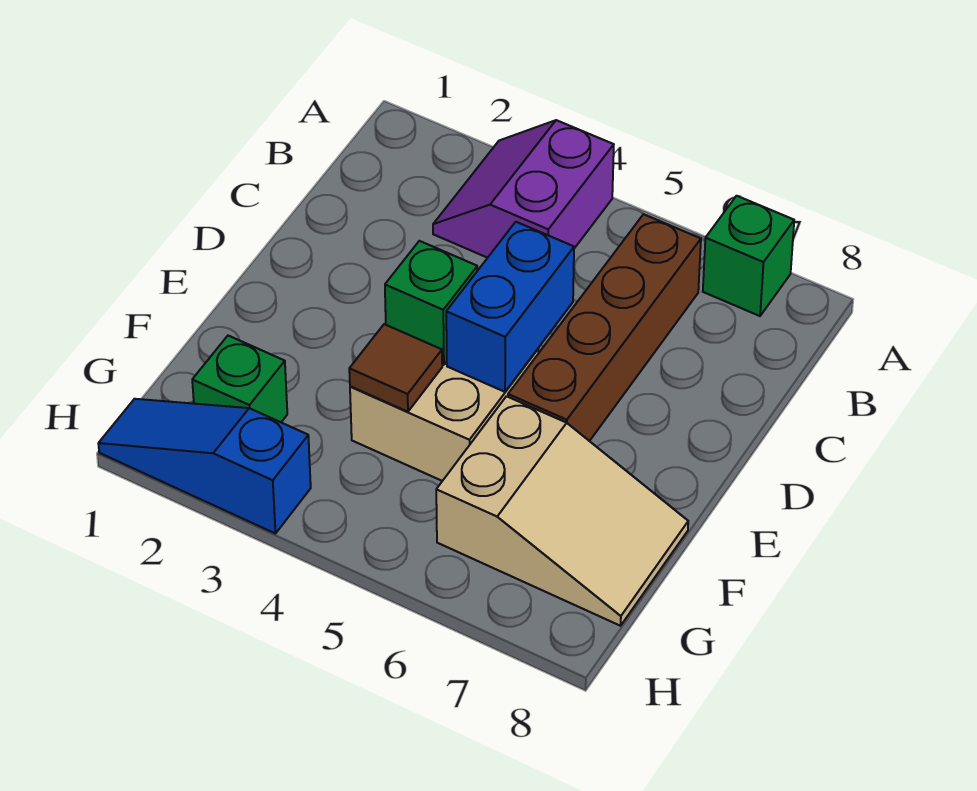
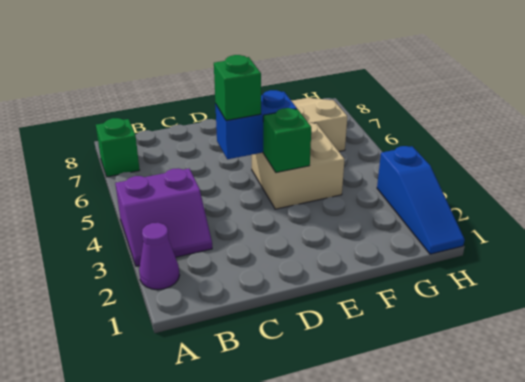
none -> purple cone A2 level 1
brown brick B6:E6 level 1 -> none
brown tile F4 level 2 -> none
green brick G2 level 1 -> green brick D5 level 3

